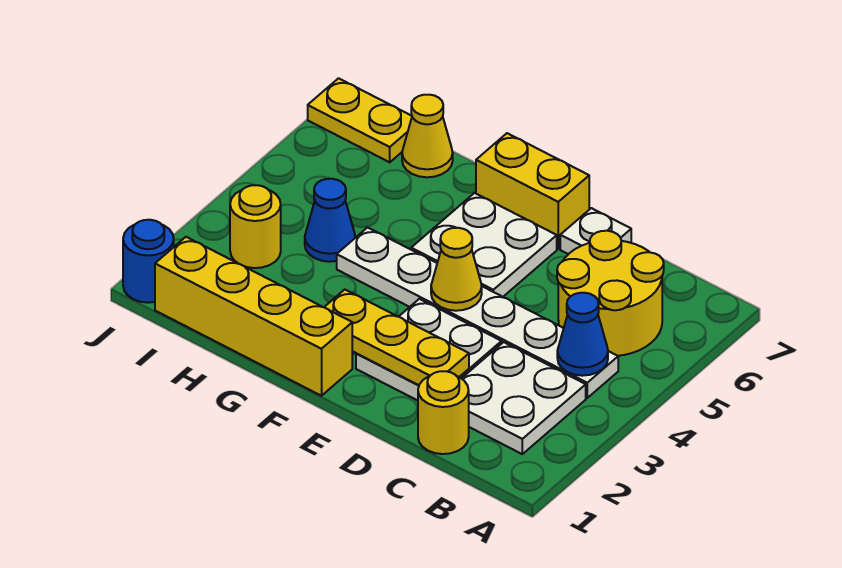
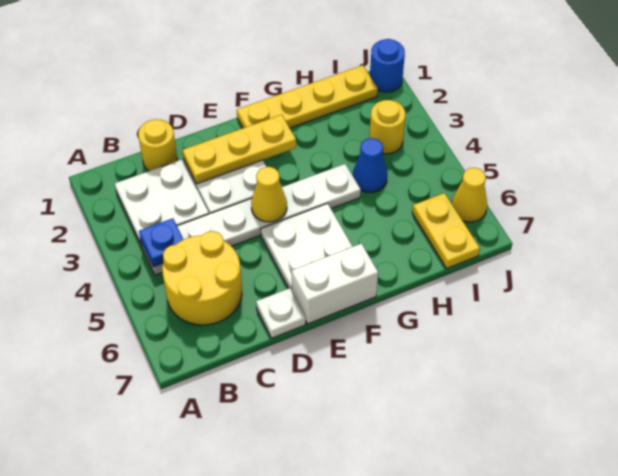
blue cone B4 level 2 -> blue plate B4 level 2
yellow brick E7:F7 level 1 -> white brick E7:F7 level 1
yellow brick F1:I1 level 1 -> yellow plate F1:I1 level 1
yellow cone H7 level 1 -> yellow cone J6 level 1
yellow plate I7:J7 level 1 -> yellow plate I6:I7 level 1

